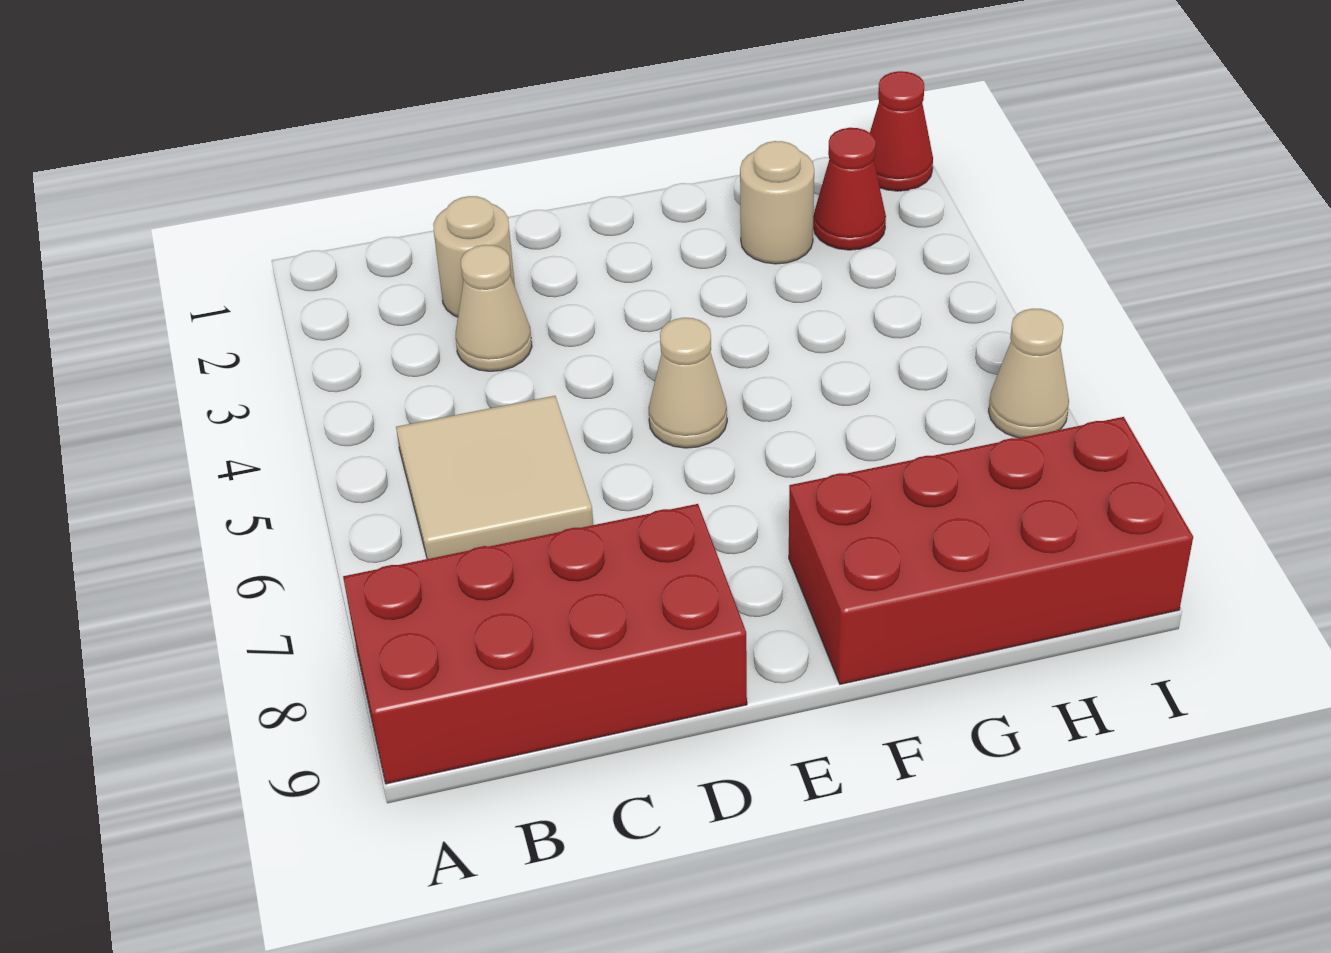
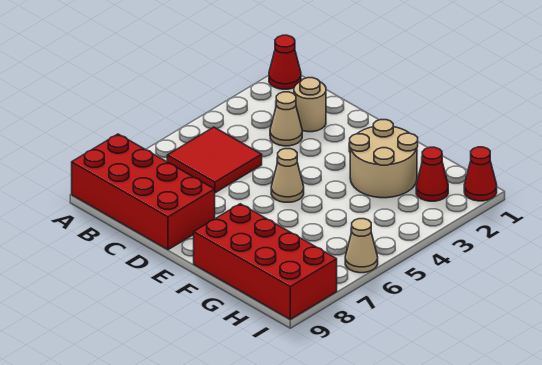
none -> red cone A1 level 1
tan tile B5:C6 level 1 -> red tile B5:C6 level 1
tan round brick G2 level 1 -> tan round brick F2:G3 level 1

